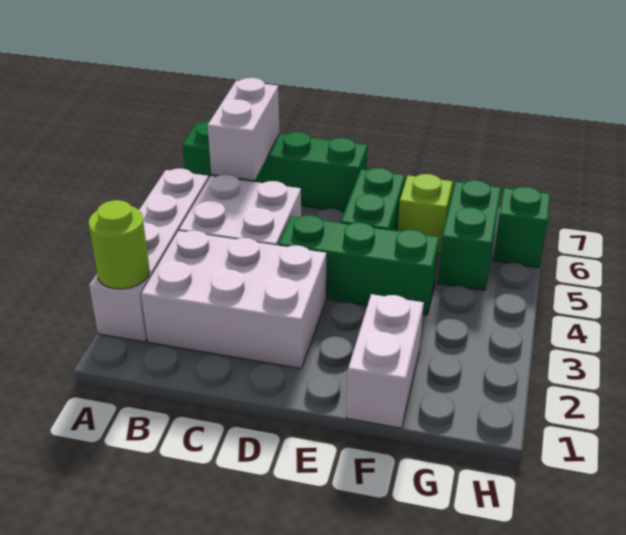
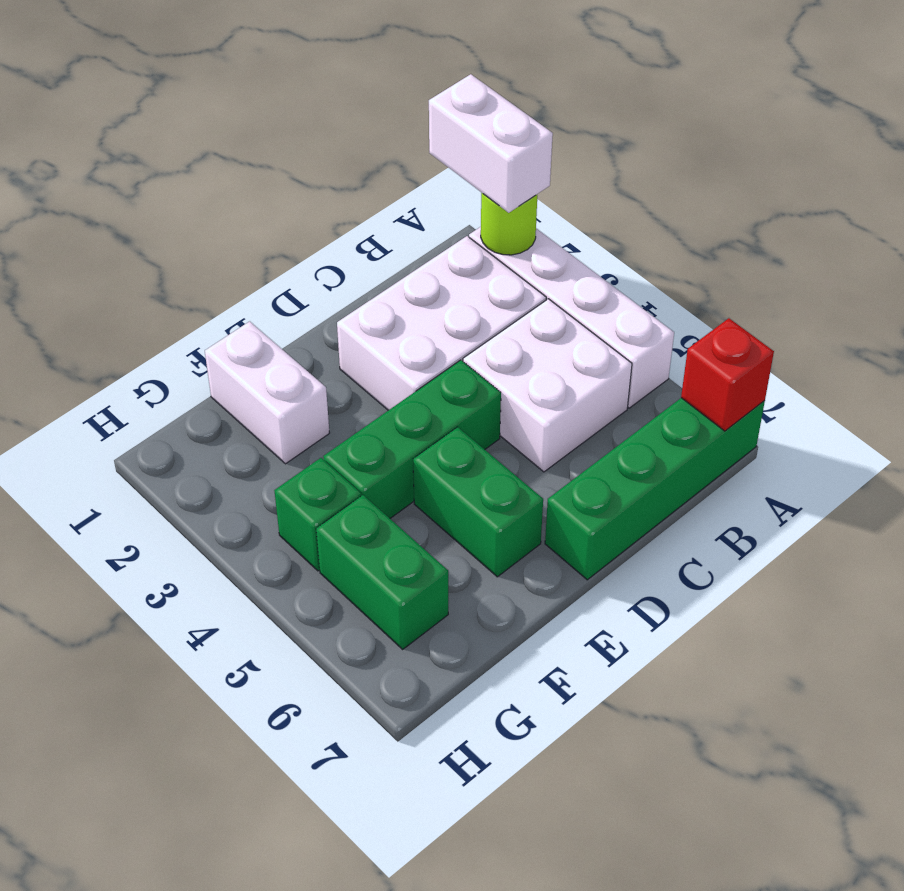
none -> red brick A7 level 2
white brick B6:B7 level 2 -> white brick A1:A2 level 3
lime brick F6 level 1 -> none
green brick H6 level 1 -> green brick G4 level 1

